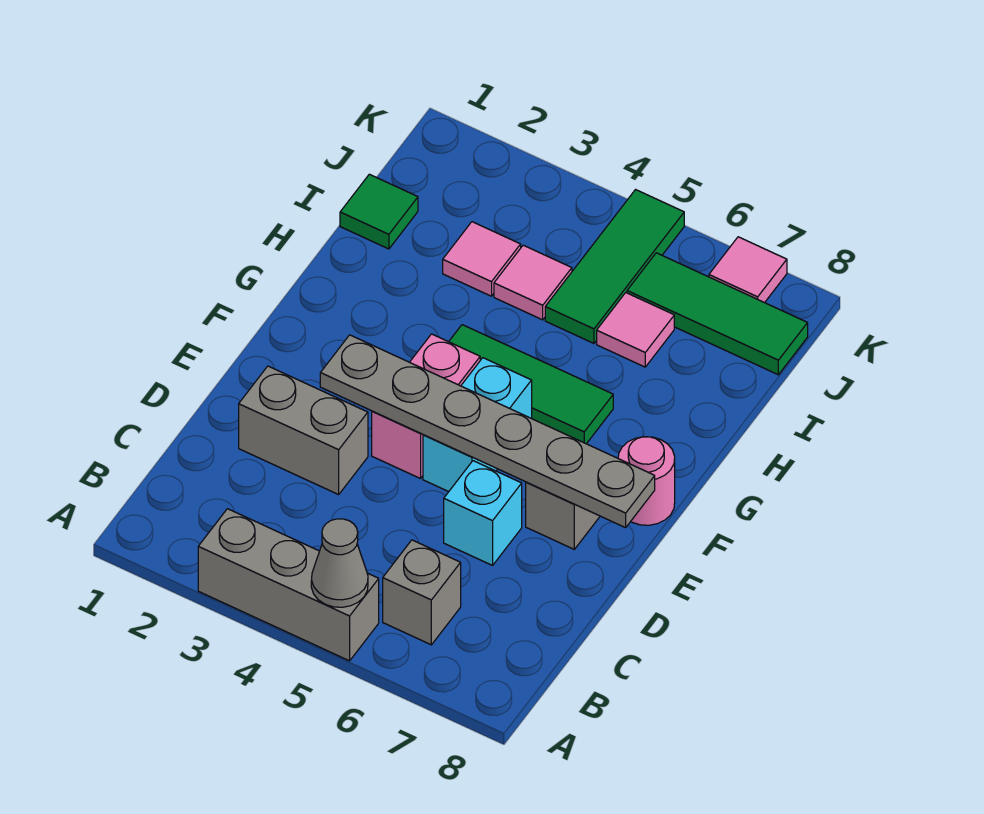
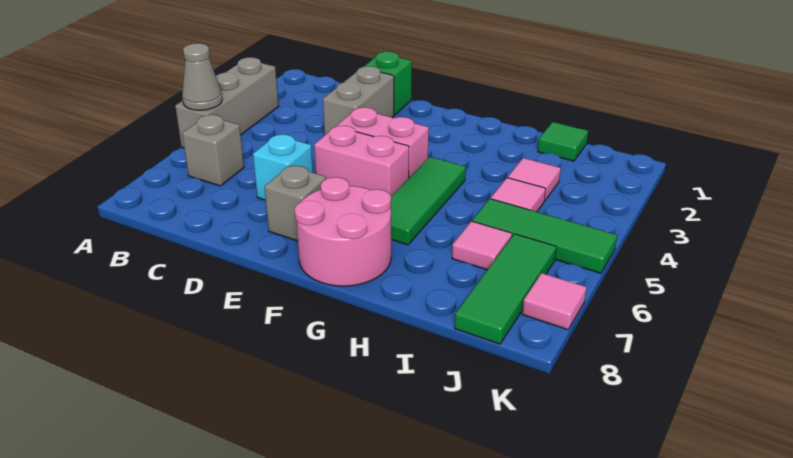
none -> green brick D1 level 1
grey plate E3:E8 level 2 -> none
cyan brick E5:F5 level 1 -> pink brick E5:F5 level 1
pink round brick F8 level 1 -> pink round brick F7:G8 level 1

